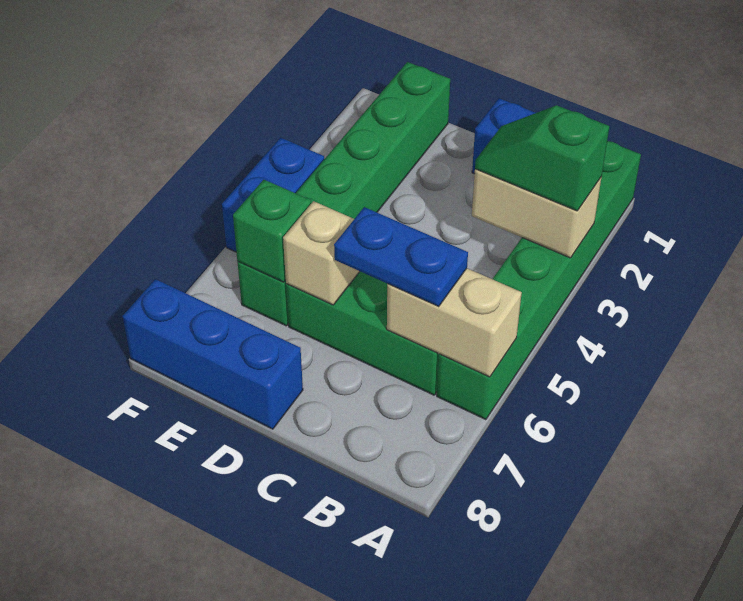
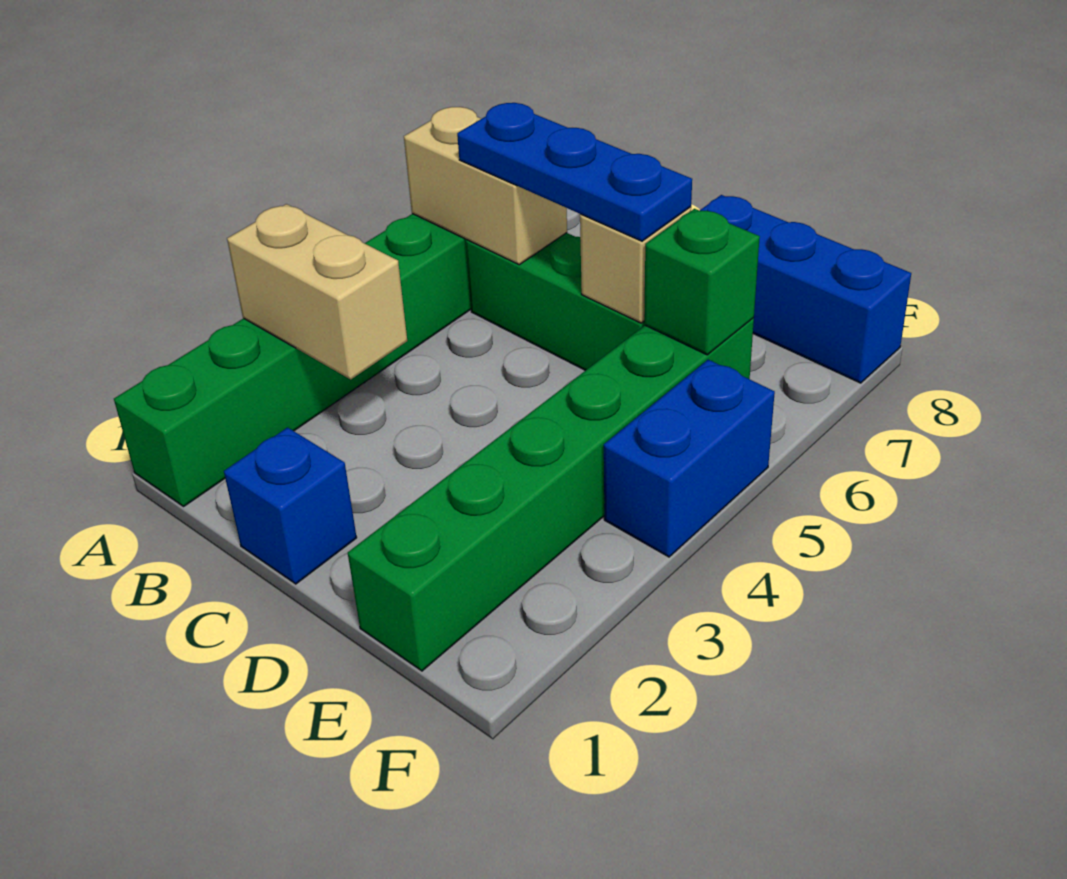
green slope A3:B3 level 3 top A -> none
blue plate B6:C6 level 3 -> blue plate B6:D6 level 3

